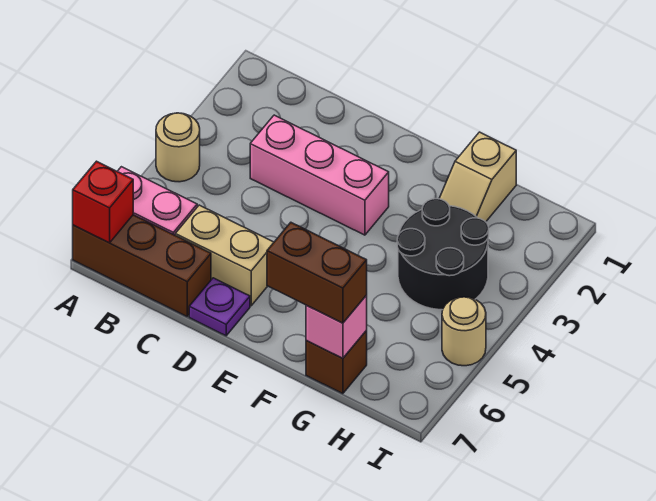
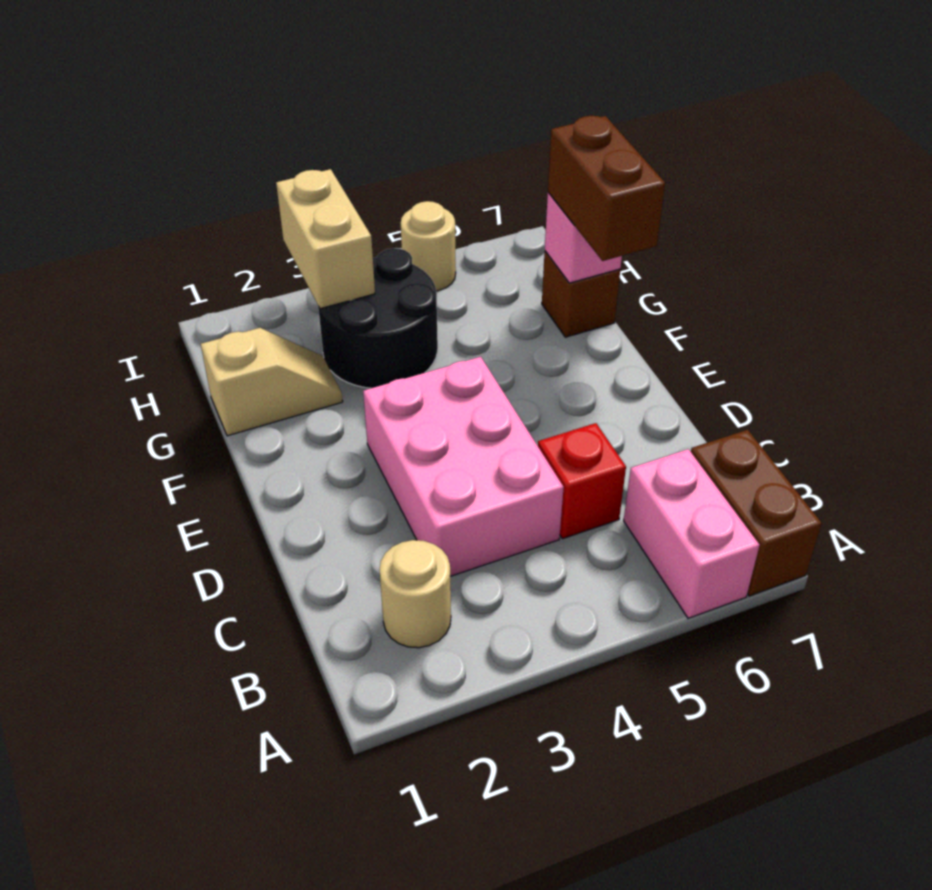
tan round brick A4 level 1 -> tan round brick B2 level 1
brown brick A7:C7 level 1 -> brown brick A7:B7 level 1
red brick A7 level 2 -> red brick C5 level 1
pink brick C3:E3 level 1 -> pink brick C3:E4 level 1
tan brick C6:D6 level 1 -> tan brick H3:I3 level 2
purple plate D7 level 1 -> none

